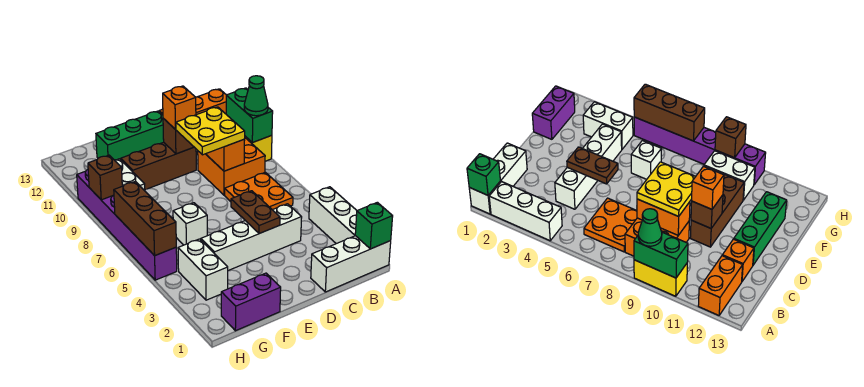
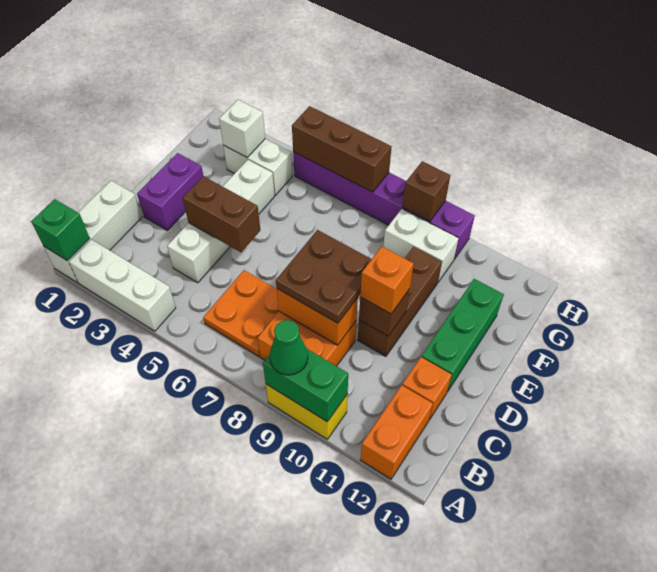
yellow plate C8:D9 level 3 -> brown plate C8:D9 level 3
brown plate D4:D5 level 2 -> brown brick D4:D5 level 2
purple brick F1:G1 level 1 -> purple brick D2:E2 level 1
white brick F6 level 1 -> white brick G3 level 2

